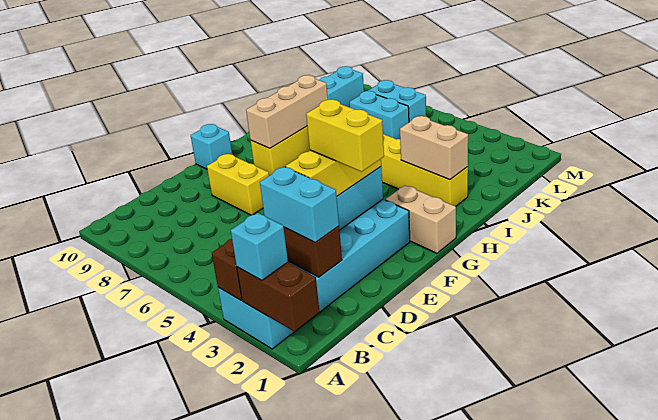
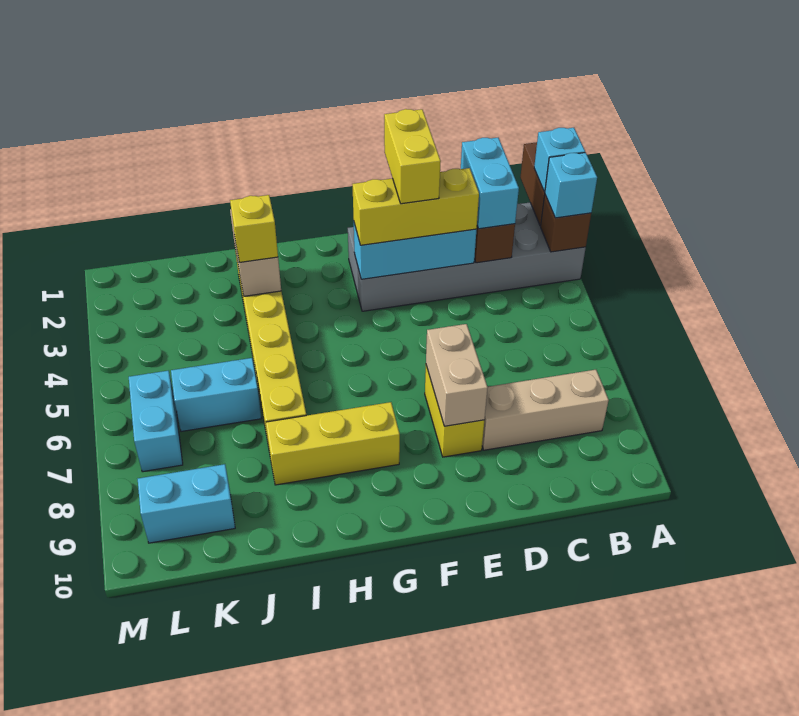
cyan brick A2:F3 level 1 -> grey brick A2:F3 level 1
cyan brick F10 level 1 -> cyan brick A3 level 3
tan brick G1:G2 level 1 -> tan brick E7:E8 level 2
tan brick G8:I8 level 2 -> tan brick B8:D8 level 1
none -> yellow brick I3 level 3
cyan brick K6:K7 level 1 -> cyan brick J6:K6 level 1

